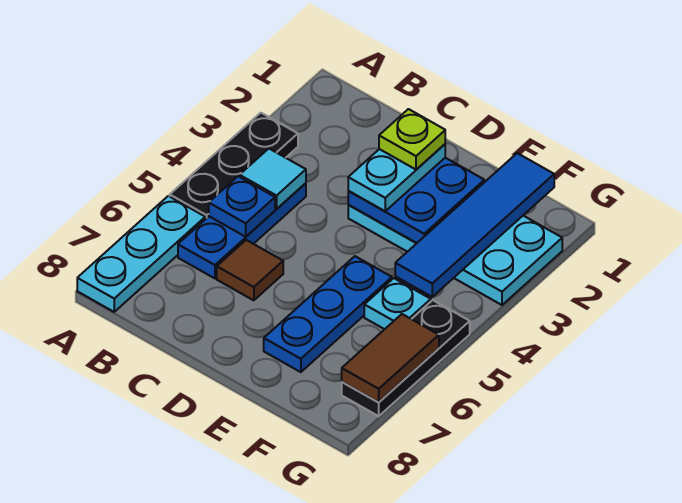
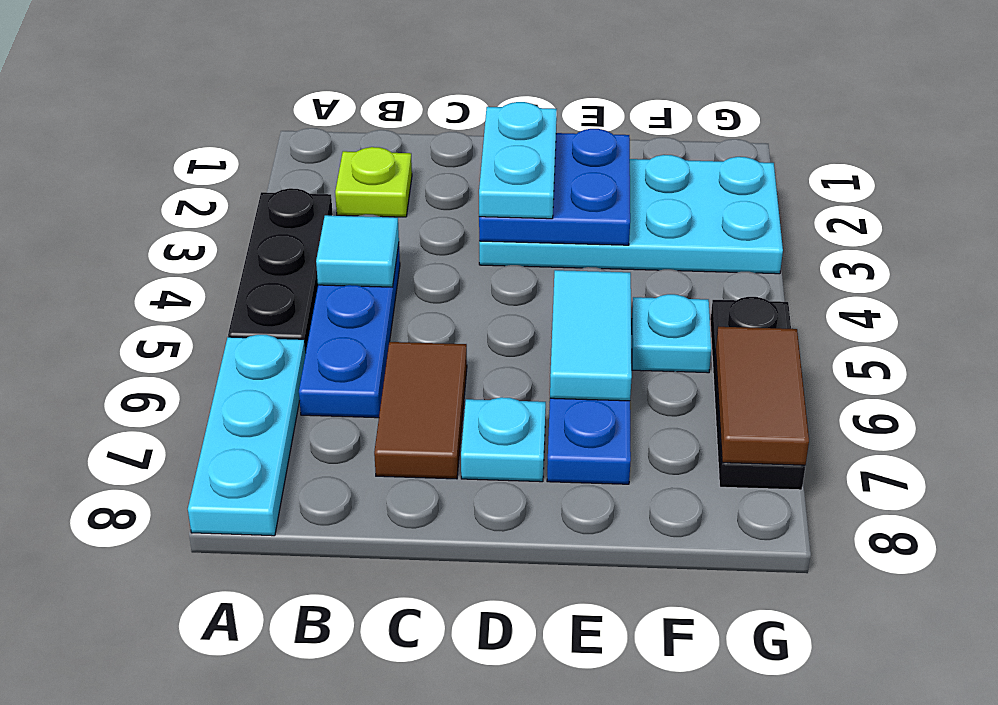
blue plate B5 level 2 -> none
brown tile C6 level 1 -> brown tile C6:C7 level 1
lime plate D2 level 4 -> lime plate B2 level 1
none -> cyan plate D7 level 1
none -> cyan tile E5:E6 level 2
blue tile F1:F4 level 2 -> none

